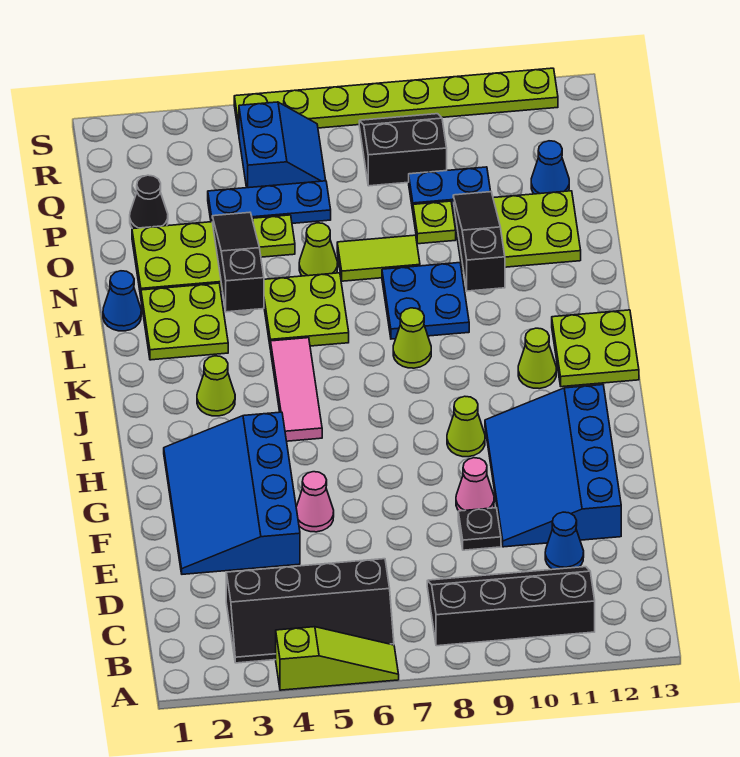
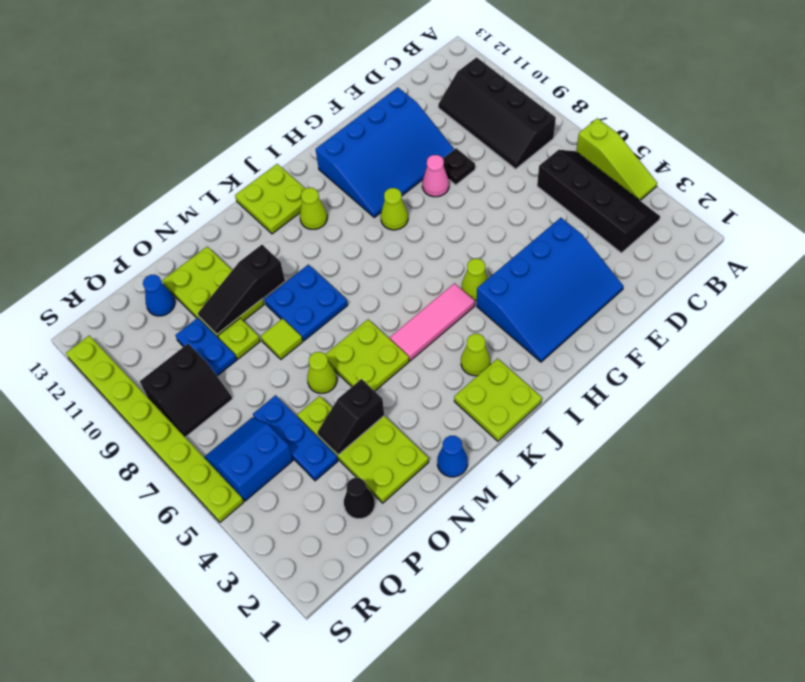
lime slope A4:A6 level 1 top 4 -> lime slope A4:A6 level 1 top 6
blue cone D11 level 1 -> none
pink cone F5 level 1 -> none
lime cone K8 level 1 -> lime cone H5 level 1
lime plate L2:M3 level 1 -> lime plate J1:K2 level 1
black slope M4:O4 level 2 top M -> black slope N4:O4 level 2 top N
lime tile N7:N8 level 1 -> lime tile N8 level 1
black slope Q8:R9 level 1 top Q -> black slope Q8:R9 level 1 top 9

